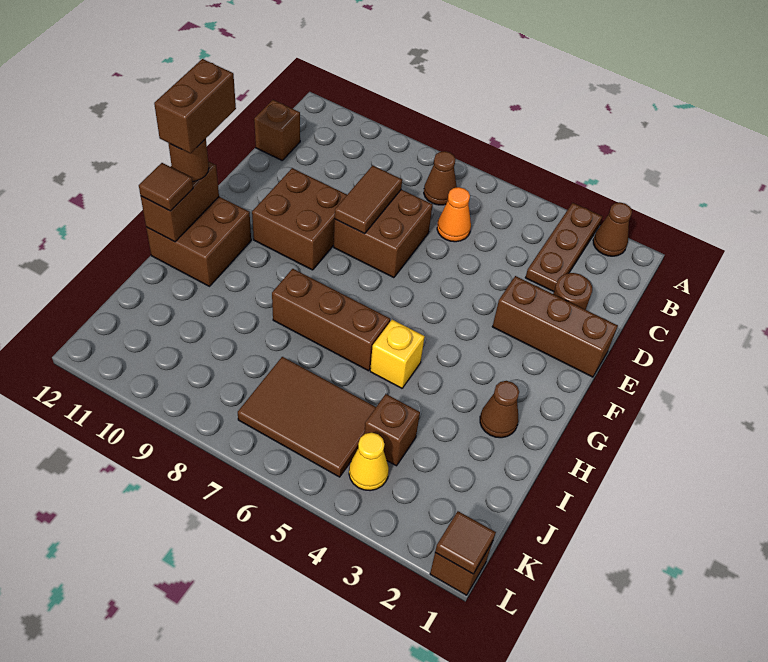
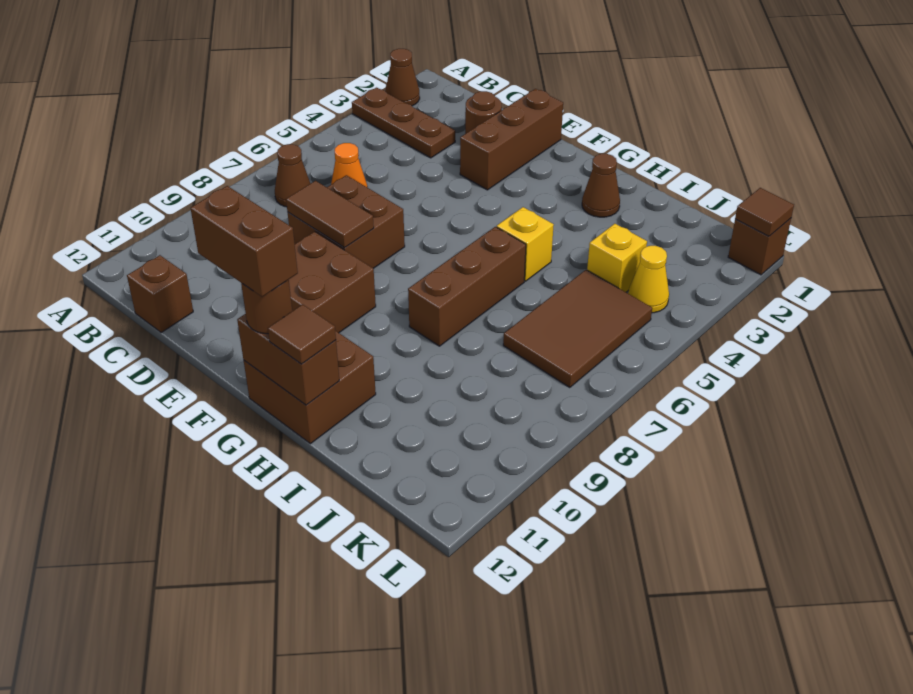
brown brick J4 level 1 -> yellow brick J4 level 1

